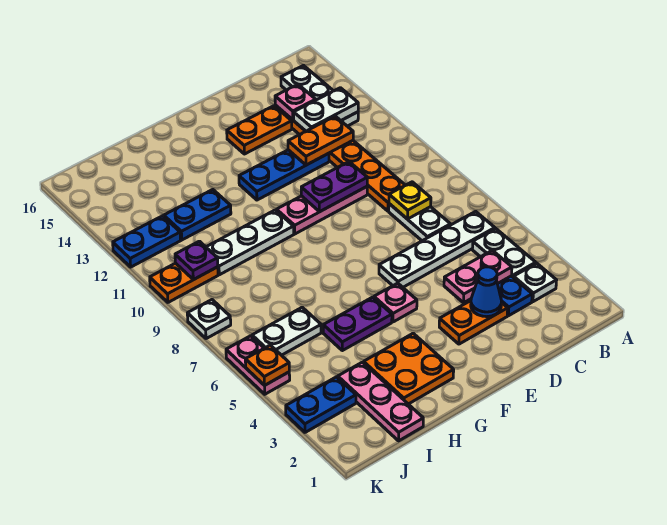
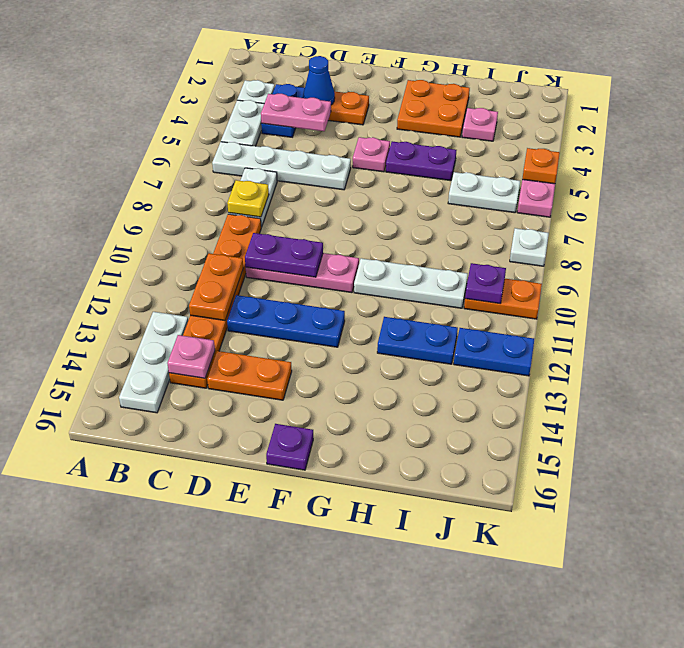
white plate B13:C13 level 2 -> none
orange plate C12:D12 level 2 -> orange plate C11:C12 level 2
none -> purple plate F16 level 1
pink plate I1:I3 level 1 -> pink plate I3 level 1
blue plate J3:K3 level 1 -> none

